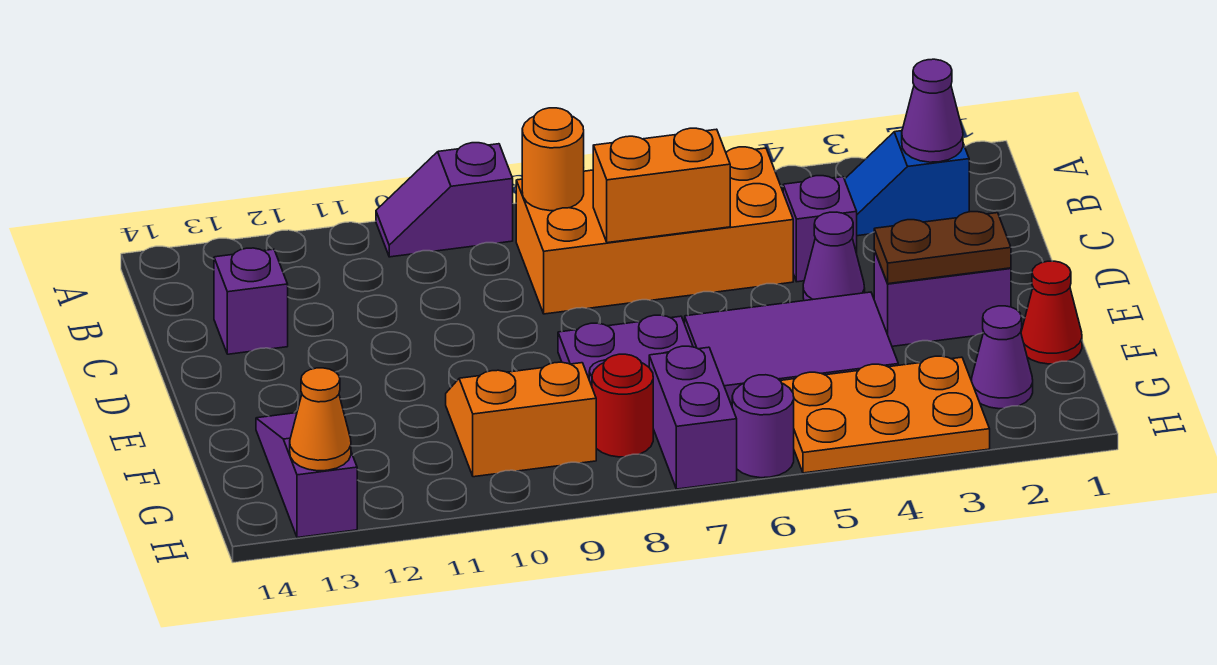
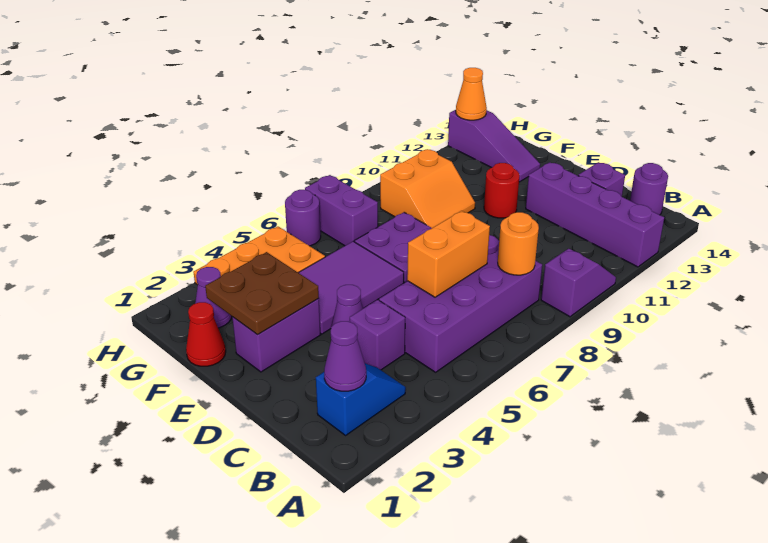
none -> purple brick A12:D12 level 1
orange brick B5:C8 level 1 -> purple brick B5:C8 level 1
none -> purple round brick B14 level 1
brown plate E2:E3 level 2 -> brown plate E2:F3 level 2
red round brick G8 level 1 -> red round brick E11 level 1

